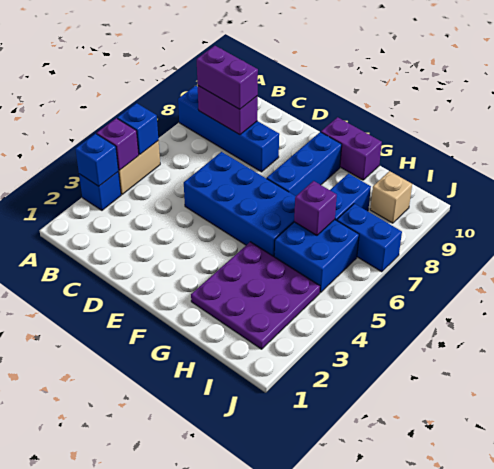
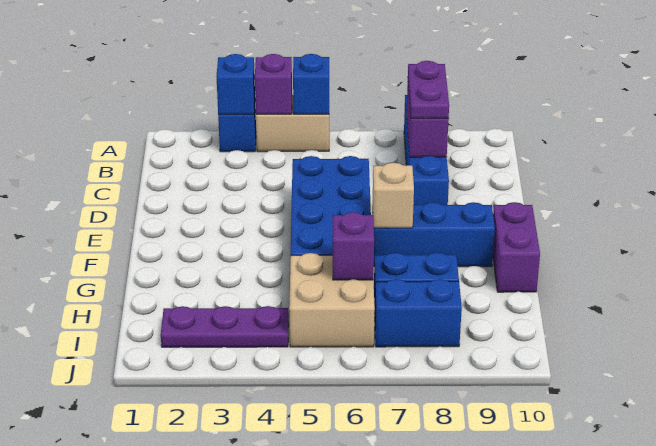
purple brick B8:C8 level 3 -> purple plate B8:C8 level 3
purple plate G2:I4 level 1 -> purple plate I2:I4 level 1
blue brick H5:I6 level 1 -> tan brick H5:I6 level 1
blue brick I7:J7 level 1 -> blue brick I7:I8 level 1
tan brick I9 level 1 -> tan brick F7 level 2

